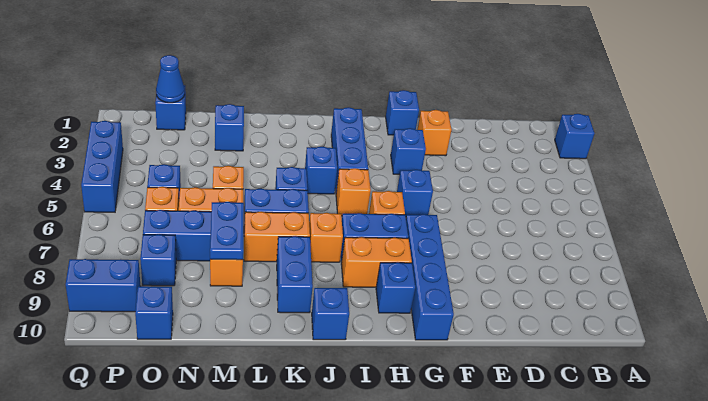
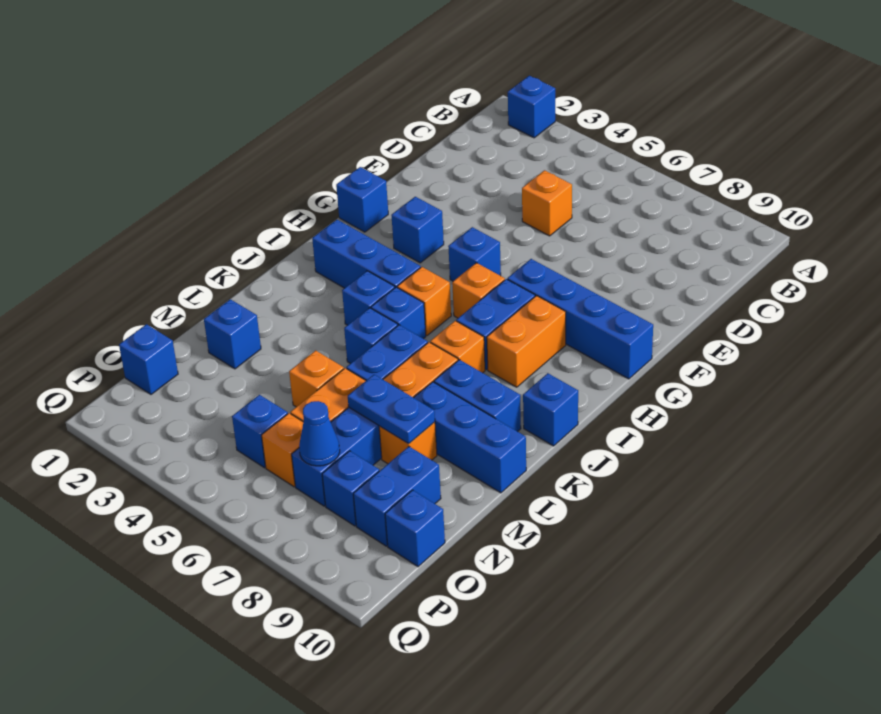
orange brick F2 level 1 -> orange brick D5 level 1
blue brick H9 level 1 -> blue brick J5 level 1
blue cone O1 level 2 -> blue cone O7 level 2
blue brick P9:Q9 level 1 -> blue brick N9:O9 level 1
blue brick Q3:Q5 level 1 -> blue brick L8:L10 level 1

